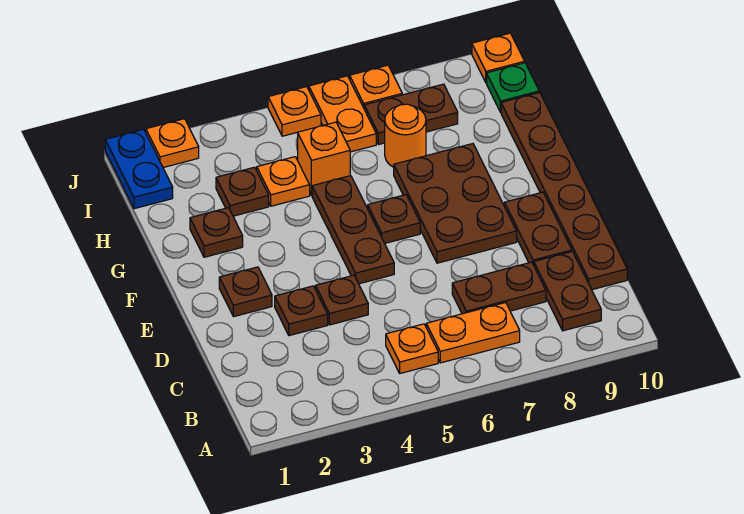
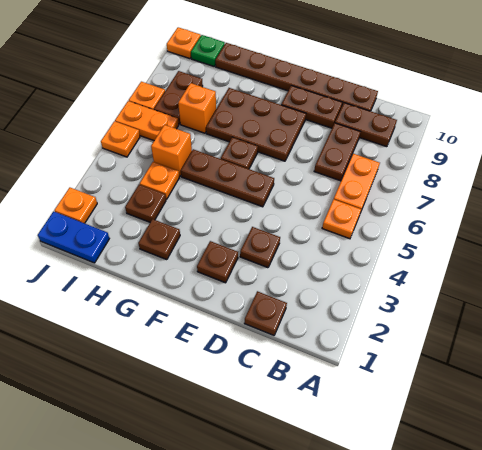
brown plate D4 level 1 -> brown plate C1 level 1
orange round brick H7 level 1 -> orange brick H7 level 1

